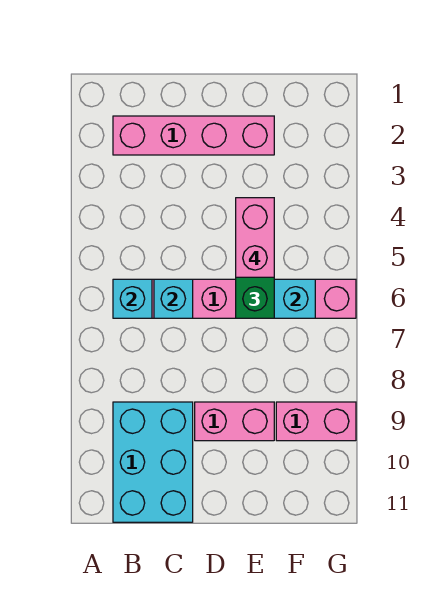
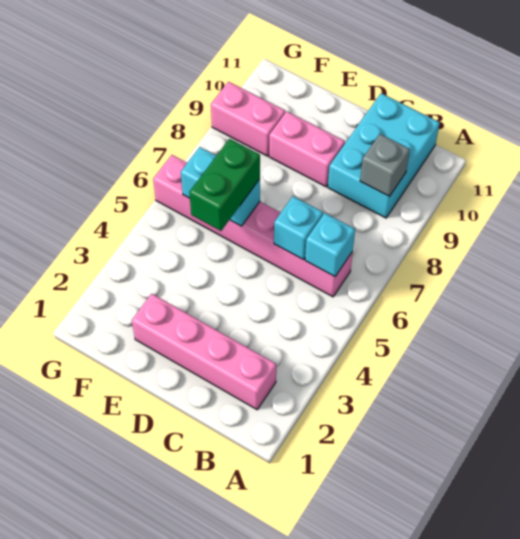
none -> grey brick B9 level 2
pink brick E4:E5 level 4 -> none

